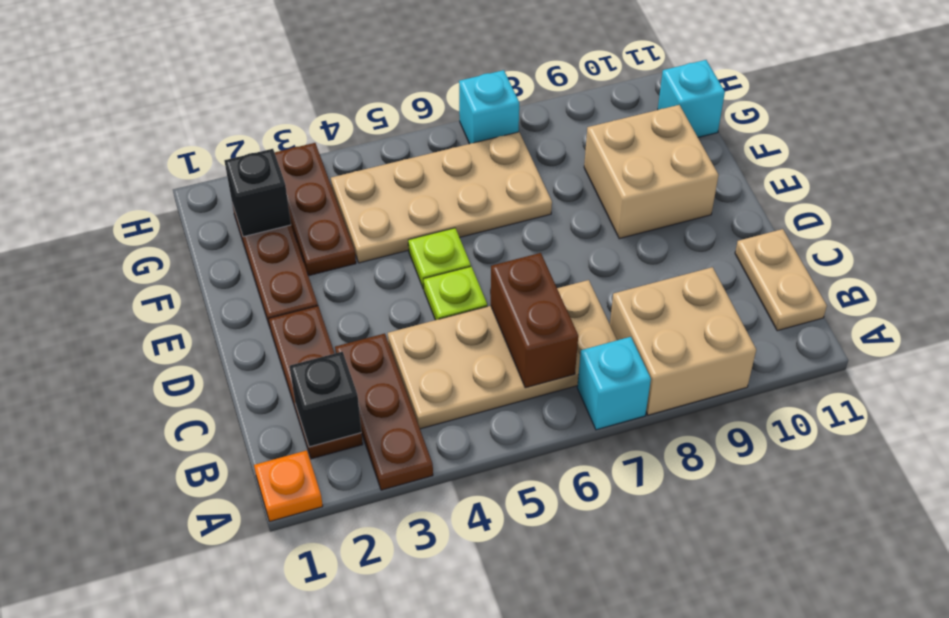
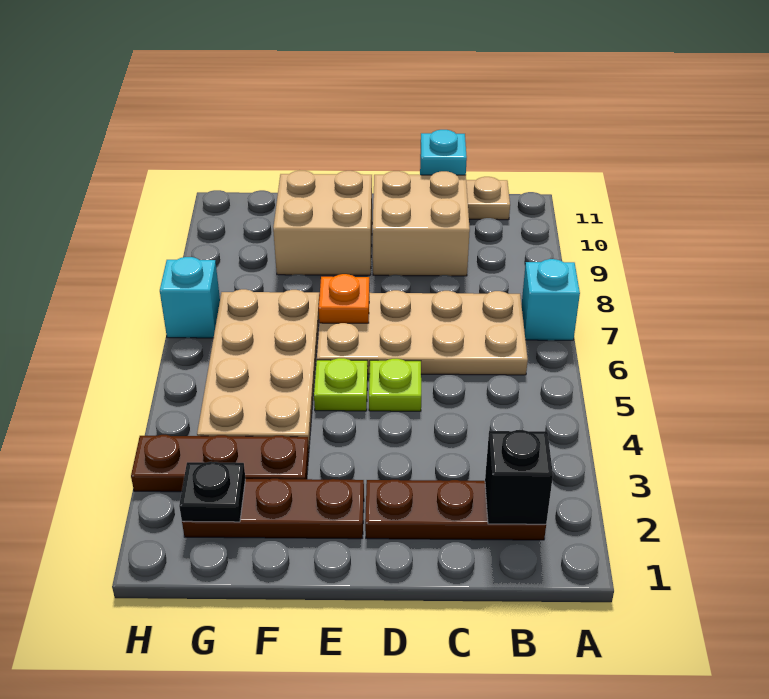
orange plate A1 level 1 -> orange plate E7 level 2
brown plate A3:C3 level 1 -> none
tan brick A8:B9 level 1 -> tan brick C9:D10 level 1
tan plate B4:C7 level 1 -> tan plate B6:E7 level 1
brown brick B6:C6 level 2 -> none
black brick G2 level 2 -> black plate G2 level 2
cyan brick G11 level 1 -> cyan brick C11 level 2

